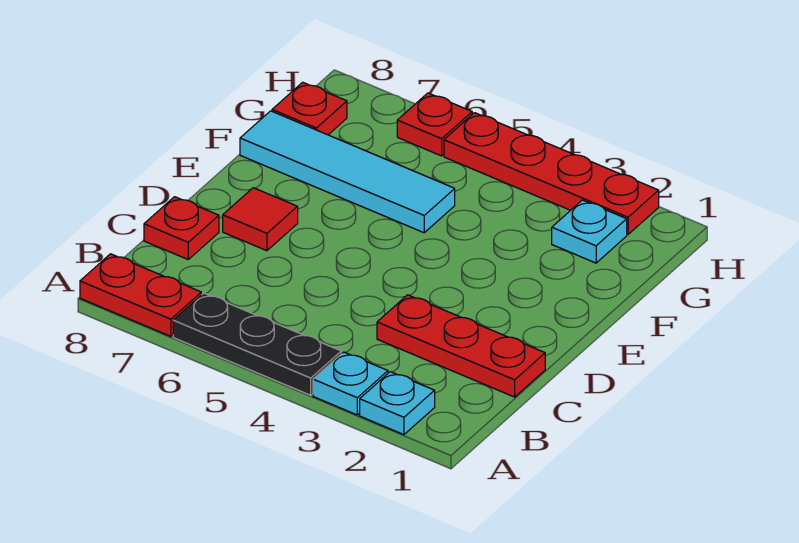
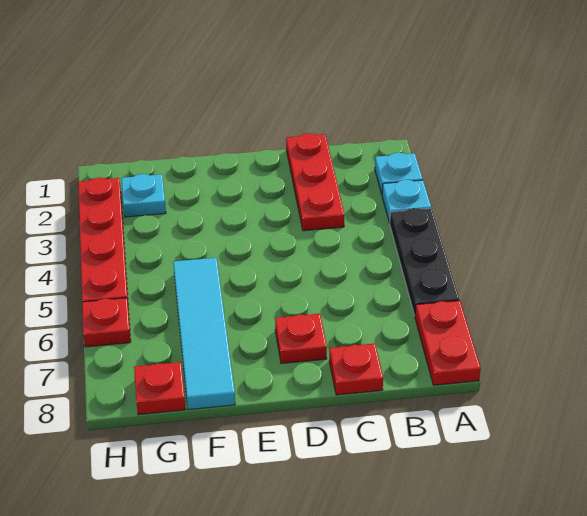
red tile D7 level 1 -> red plate D7 level 1

